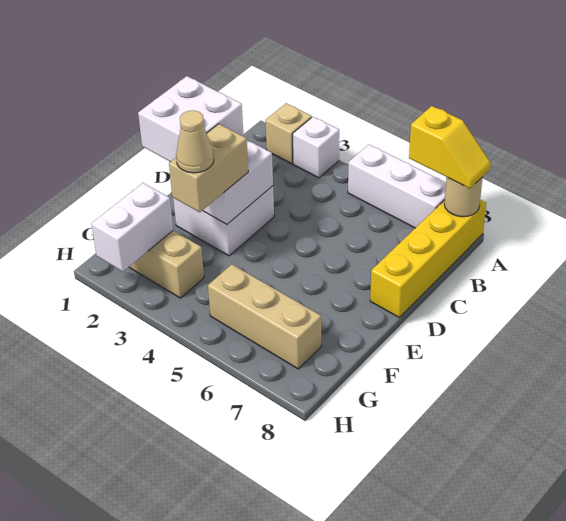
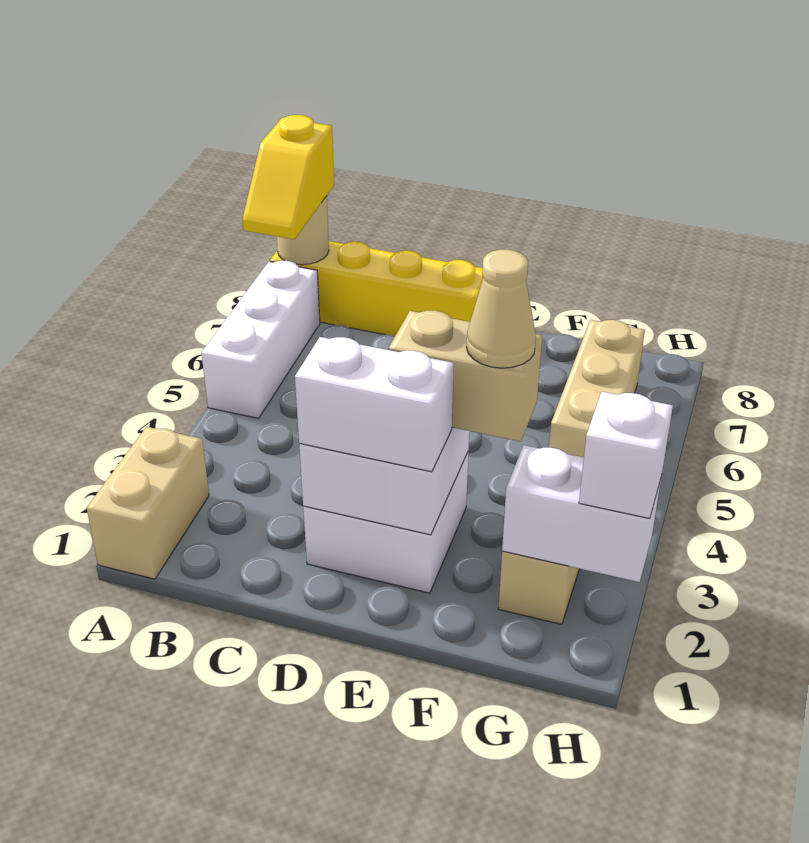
tan brick A2 level 1 -> tan brick A1:A2 level 1
white brick A3 level 1 -> white brick H2 level 3
yellow slope A7:A8 level 3 top 7 -> yellow slope A7:A8 level 3 top 8
white brick D1:E2 level 3 -> white brick D2:E2 level 3

